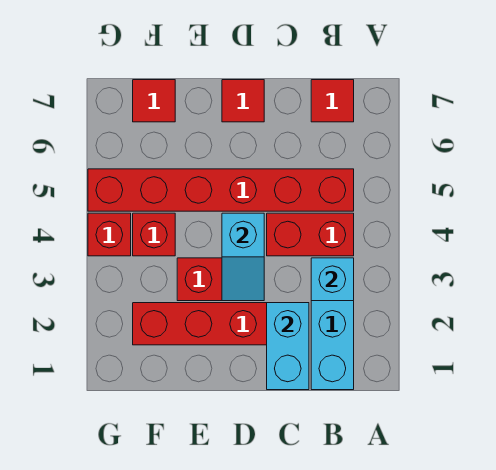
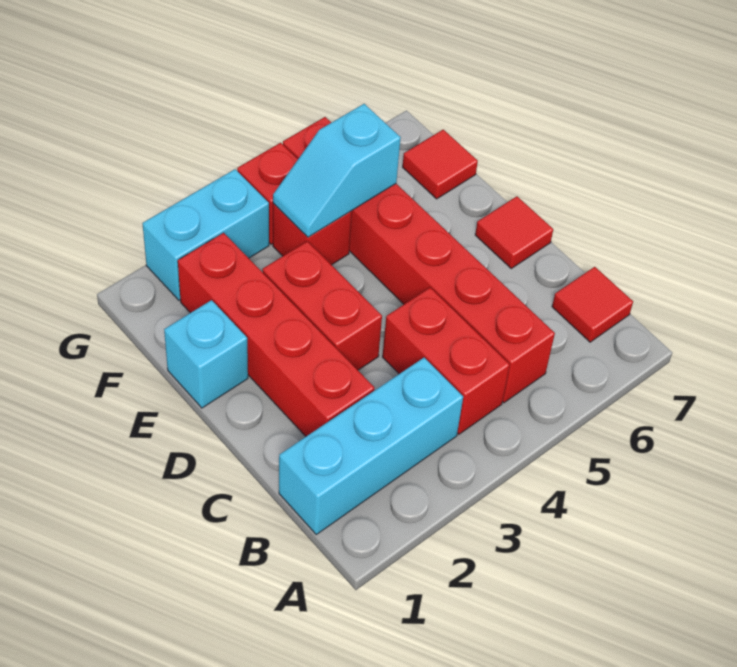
cyan brick B3 level 2 -> cyan brick E1 level 1
cyan brick C1:C2 level 2 -> cyan brick G2:G3 level 1
cyan slope D3:D4 level 2 top 4 -> cyan slope F4:F5 level 2 top 5

